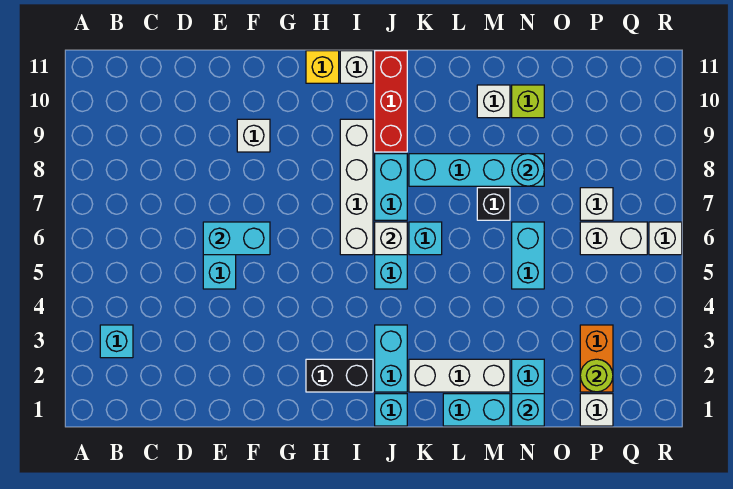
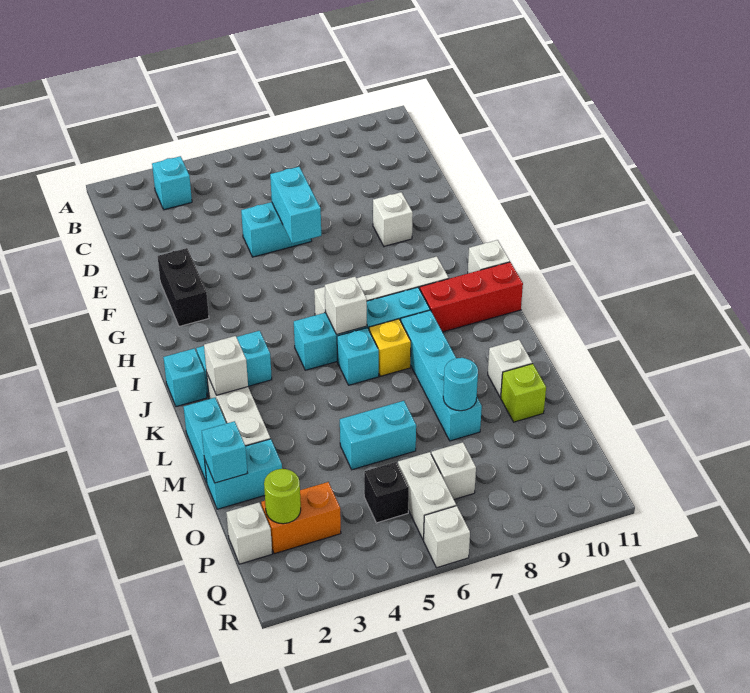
black brick H2:I2 level 1 -> black brick F2:G2 level 1
yellow brick H11 level 1 -> yellow brick K7 level 1
none -> white brick K2 level 2
black brick M7 level 1 -> black brick P5 level 1

